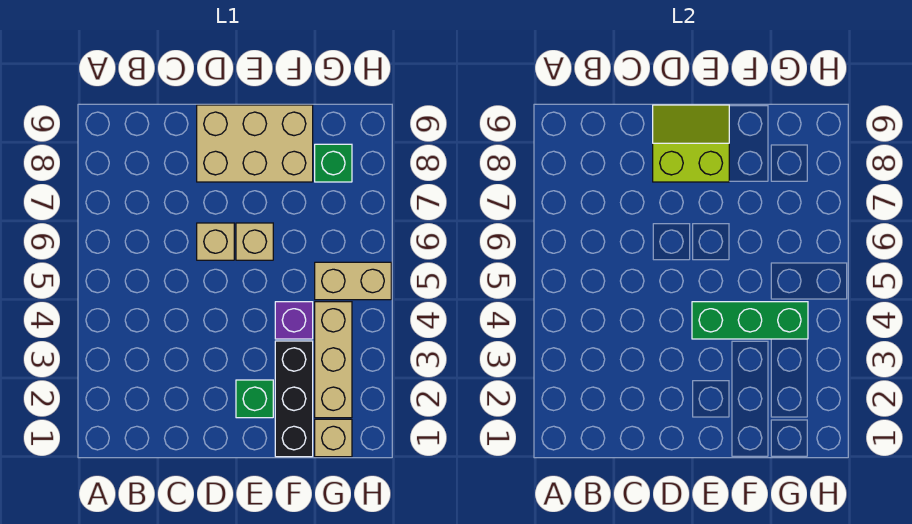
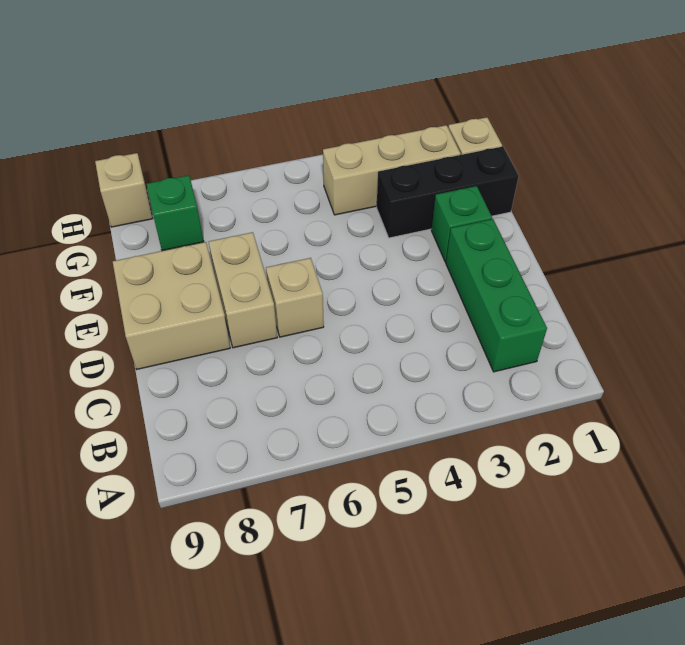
tan brick D8:F9 level 1 -> tan brick D8:E9 level 1
lime slope D8:E9 level 2 top 8 -> none
green brick E4:G4 level 2 -> green brick B2:D2 level 1
tan brick E6 level 1 -> tan brick H9 level 1
purple brick F4 level 1 -> none
tan brick G5:H5 level 1 -> tan brick D7:E7 level 1

